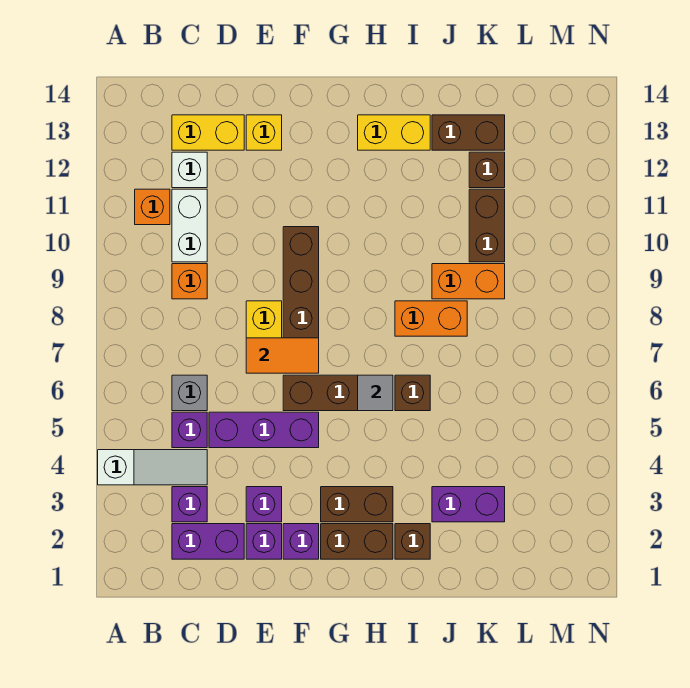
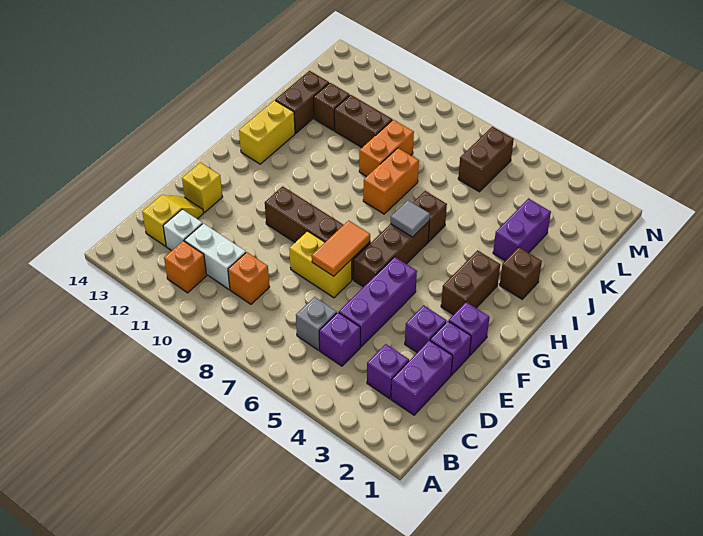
white slope A4:C4 level 1 top A -> none
yellow brick C13:D13 level 1 -> yellow slope C13:D13 level 1 top C
brown brick G2:H2 level 1 -> brown brick L6:M6 level 1

